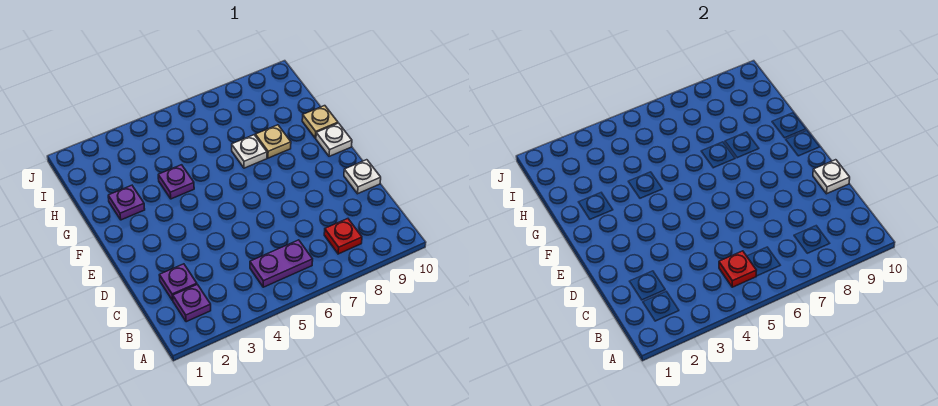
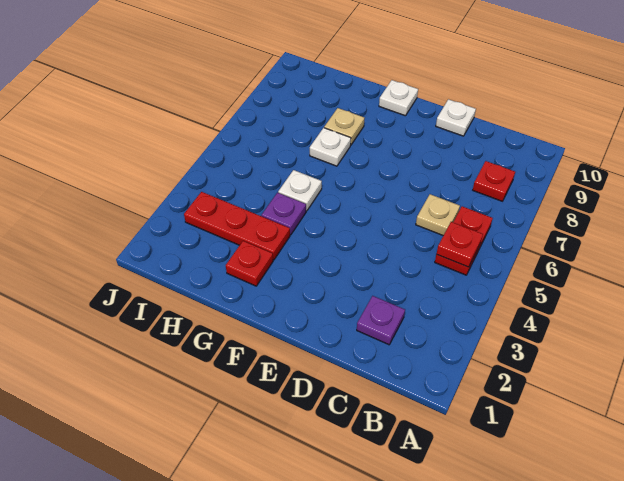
purple plate B2 level 1 -> none
purple plate B5:B6 level 1 -> red plate B5:B6 level 1
white plate D10 level 2 -> white plate G5 level 1
purple plate G2 level 1 -> red plate G2 level 1
none -> red plate G3:I3 level 1
tan plate G10 level 1 -> tan plate C6 level 1

